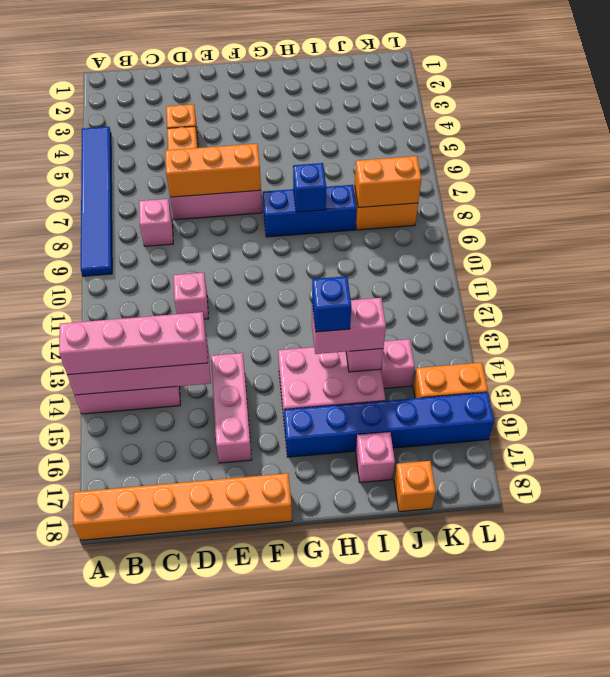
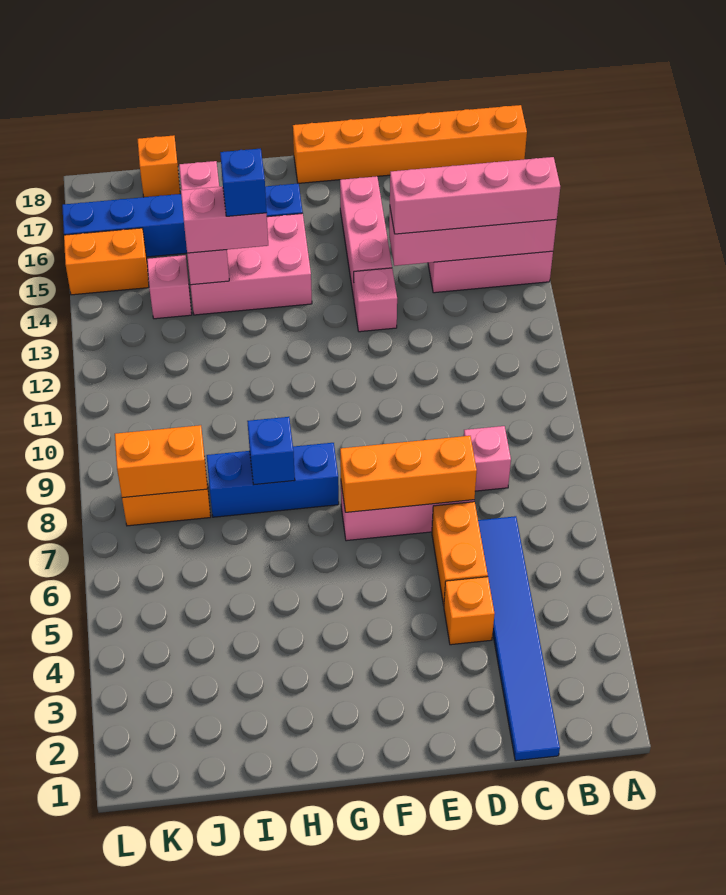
blue tile A4:A9 level 1 -> blue tile C1:C6 level 1
pink brick D11 level 1 -> pink brick E13 level 1

